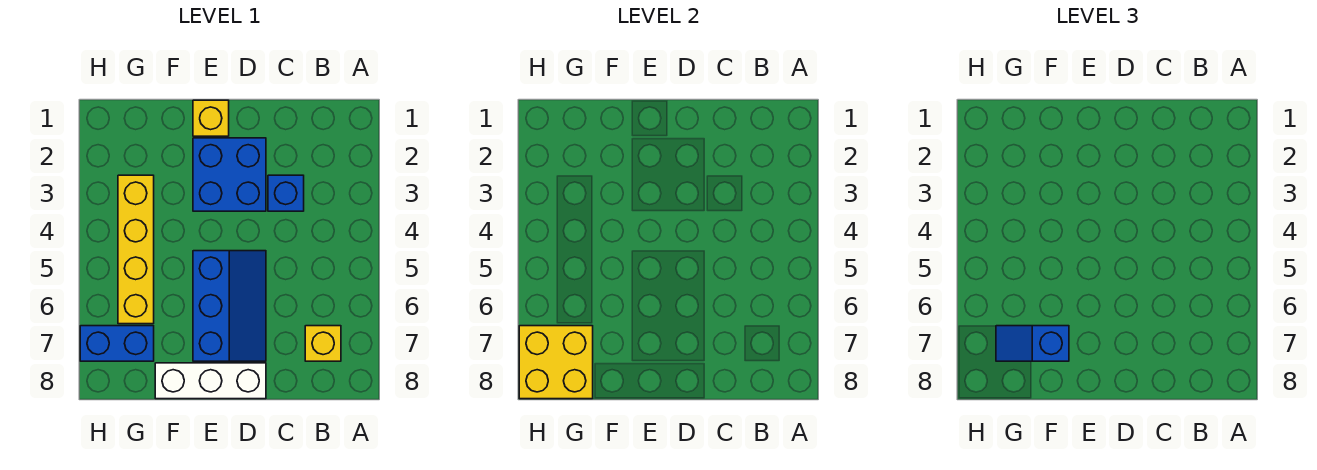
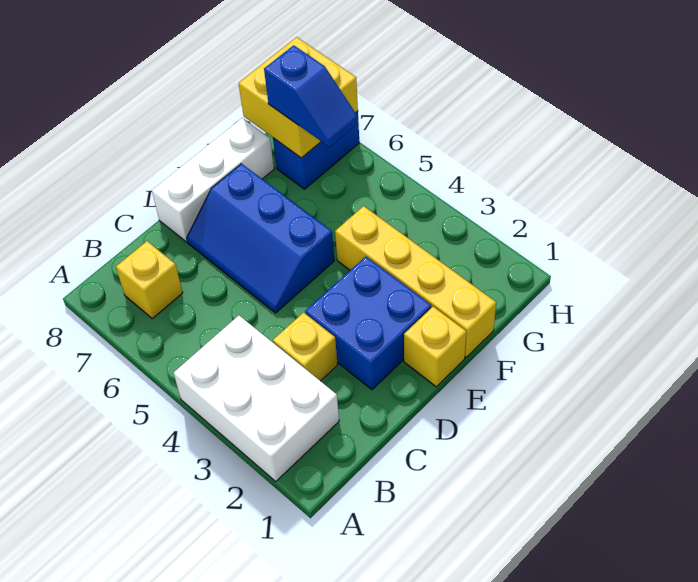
none -> white brick A2:B4 level 1
blue brick C3 level 1 -> yellow brick C3 level 1
blue slope F7:G7 level 3 top F -> blue slope G6:G7 level 3 top 7
yellow brick G3:G6 level 1 -> yellow brick F1:F4 level 1

